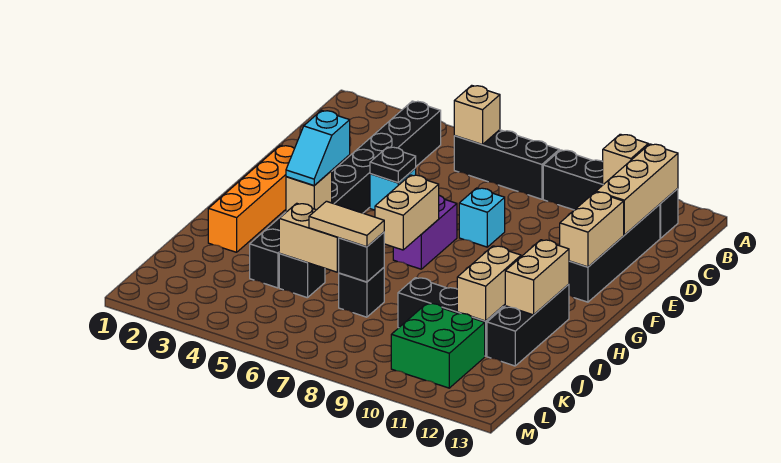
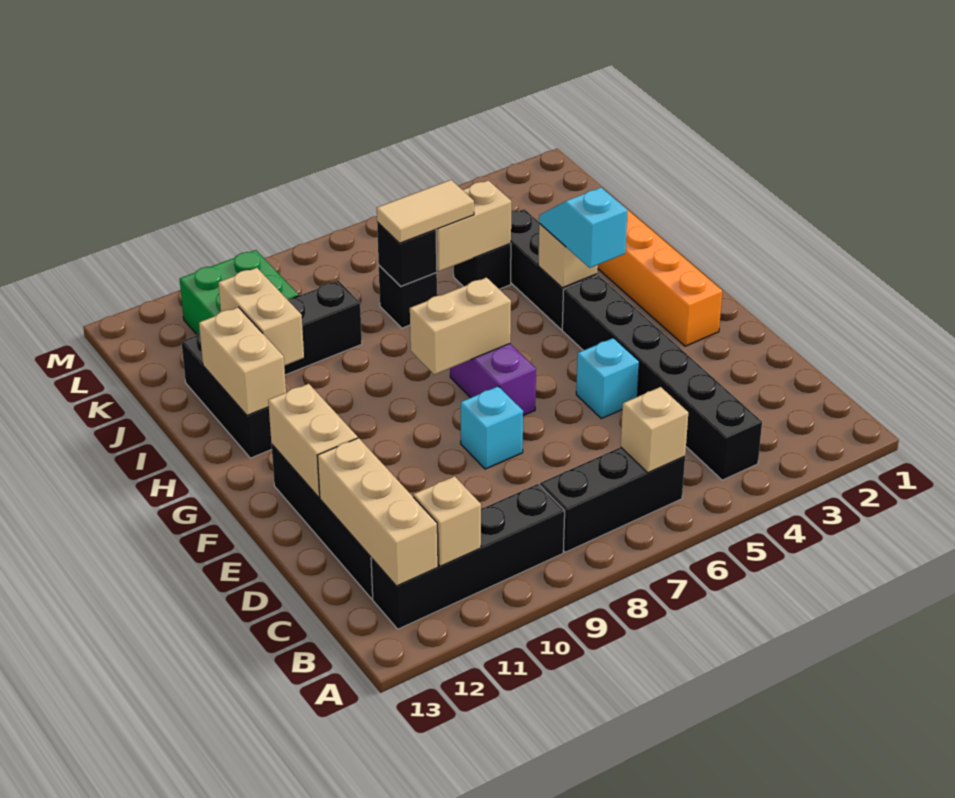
black plate E5 level 2 -> none
tan brick G7:H7 level 2 -> tan brick G7:G8 level 2

